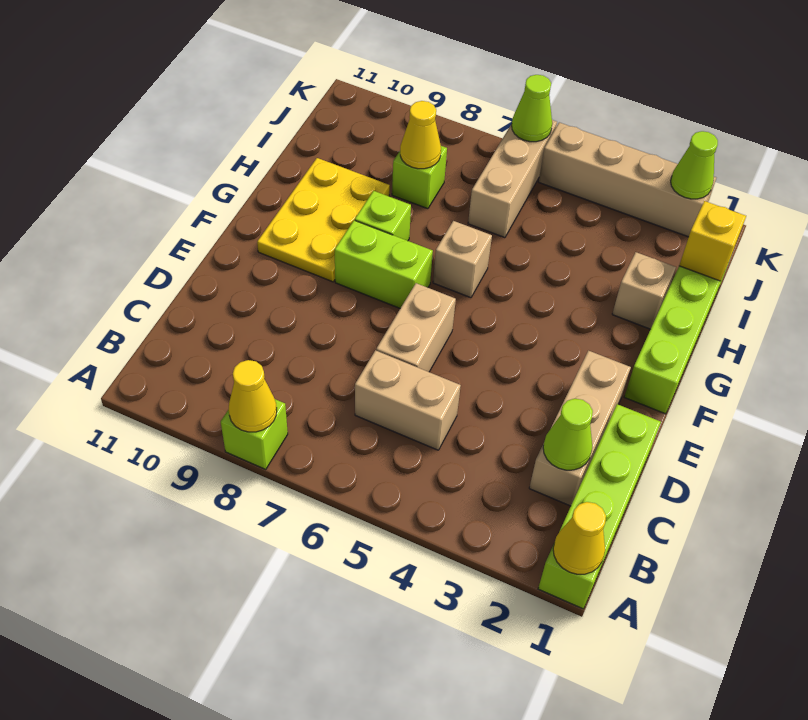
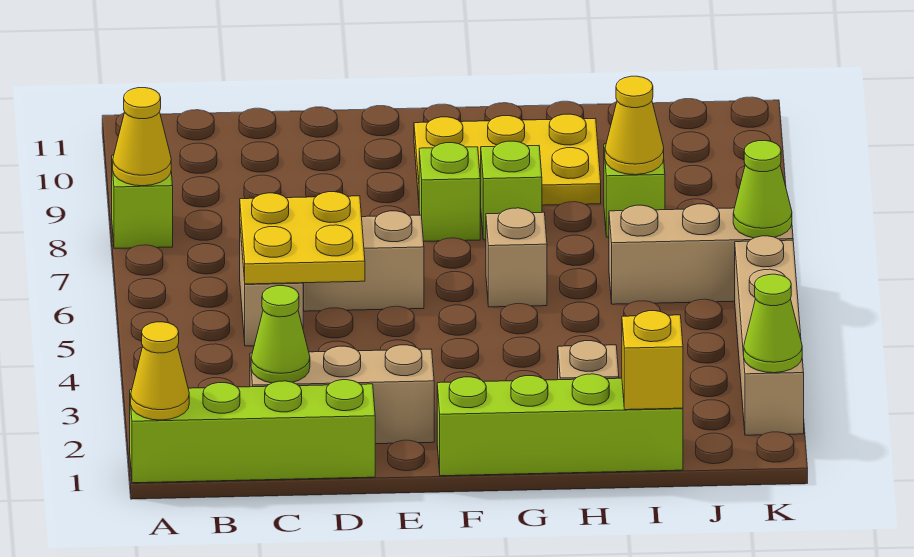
none -> yellow plate C5:D6 level 2
lime brick F7:F8 level 1 -> lime brick F8 level 1

